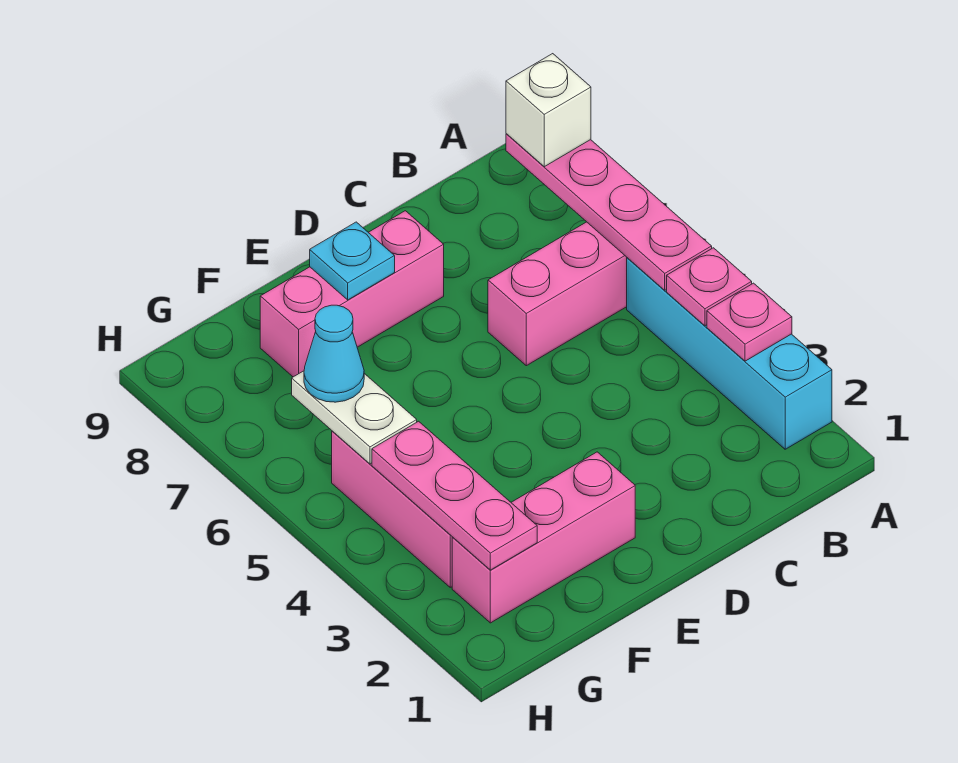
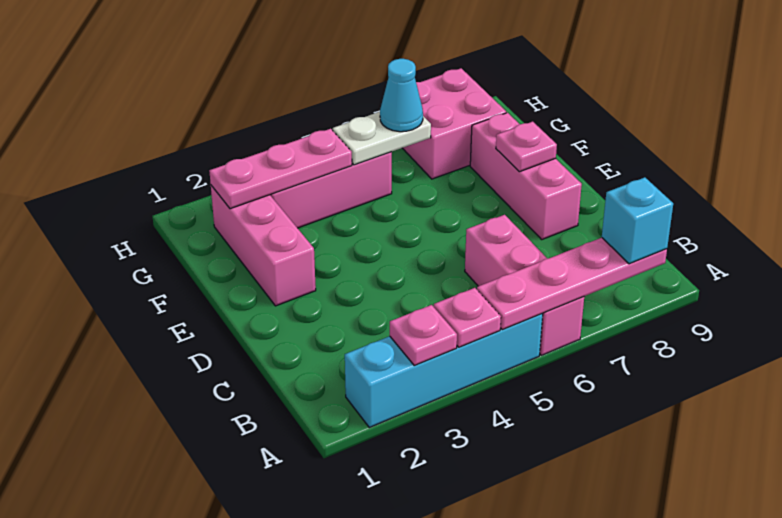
white brick A8 level 3 -> cyan brick A8 level 3
cyan plate E8 level 2 -> pink plate E8 level 2
none -> pink brick G7:H8 level 1

